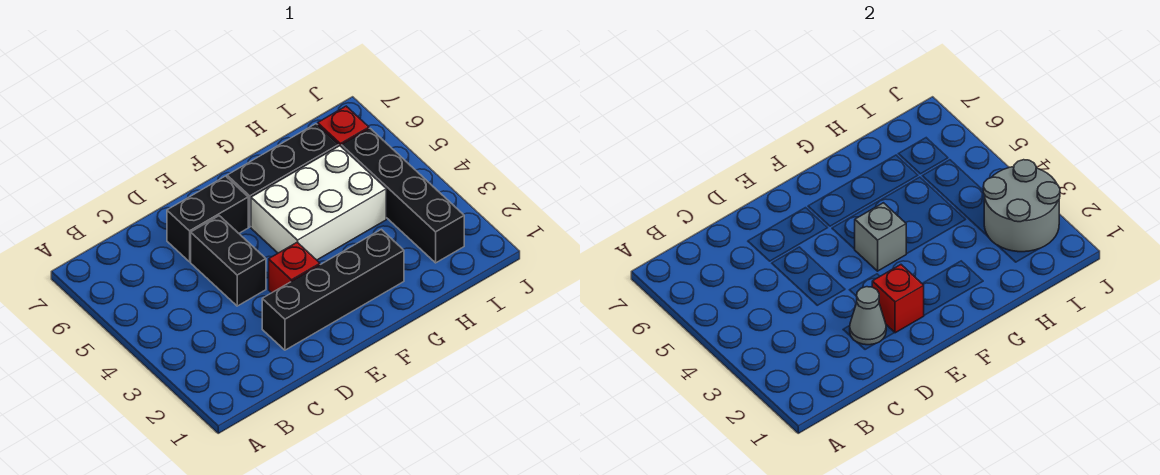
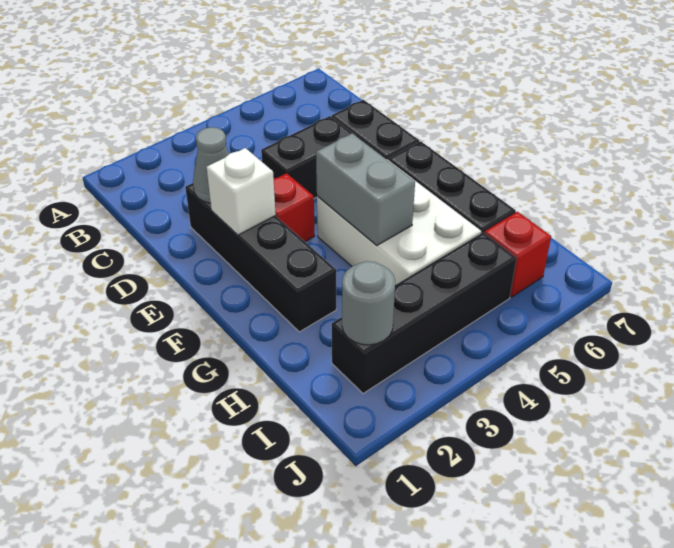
red brick E2 level 2 -> white brick E2 level 2
grey brick F4 level 2 -> grey brick F4:G4 level 2
grey round brick I2:J3 level 2 -> grey round brick I2 level 2

